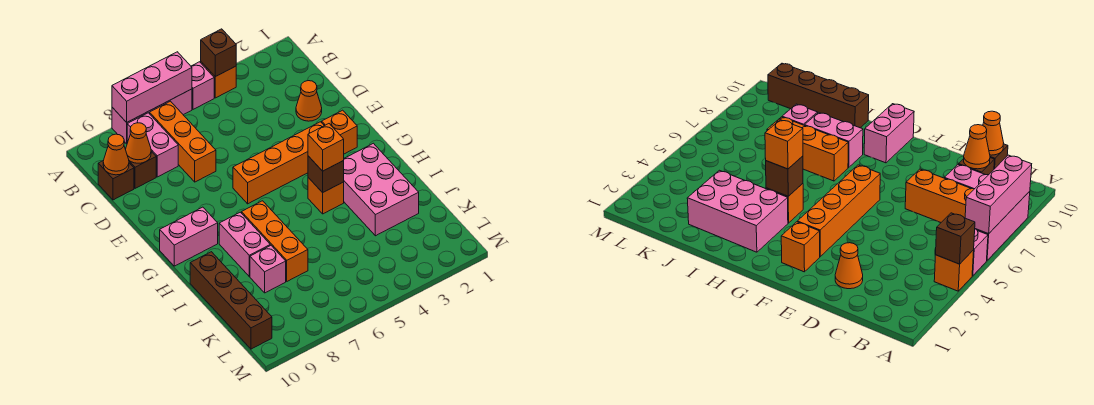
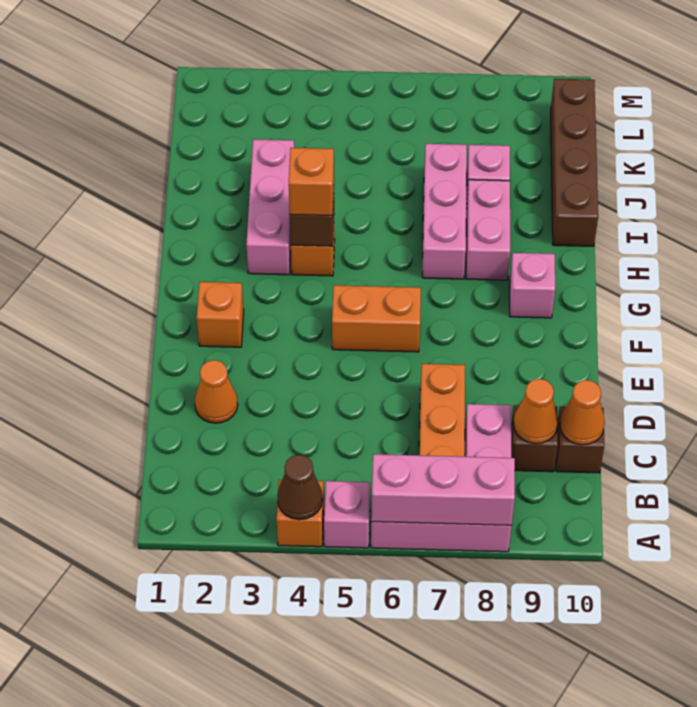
brown brick A4 level 2 -> brown cone A4 level 2
orange brick F3:F6 level 1 -> orange brick F5:F6 level 1
pink brick G9:G10 level 1 -> pink brick G9 level 1
pink brick H2:J3 level 1 -> pink brick H3:J3 level 1
orange brick H7:J7 level 1 -> pink brick H7:J7 level 1

